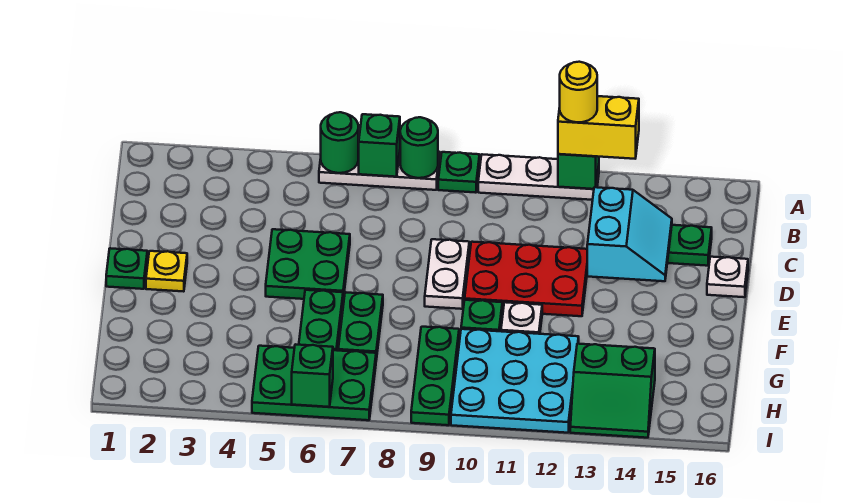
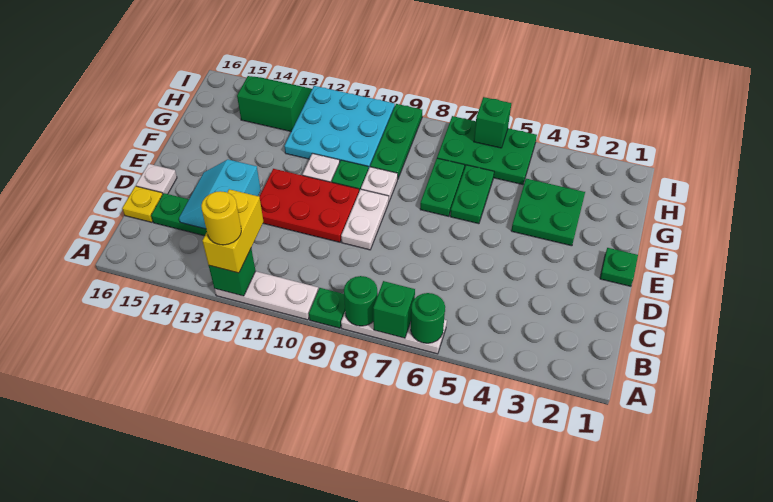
yellow brick A12:A13 level 3 -> yellow brick A12:B12 level 3
green plate D5:E6 level 1 -> green plate F3:G4 level 1
yellow plate E2 level 1 -> yellow plate C16 level 1
none -> white plate F9 level 1

